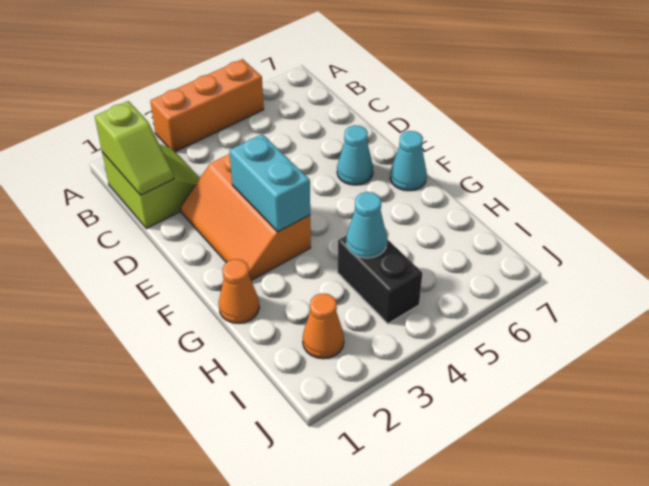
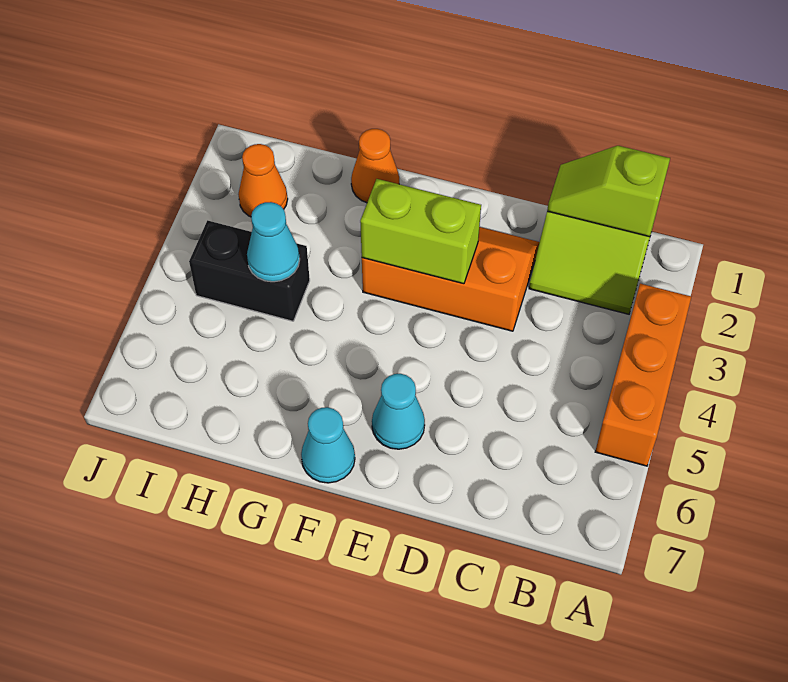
cyan brick E3:F3 level 2 -> lime brick E3:F3 level 2

